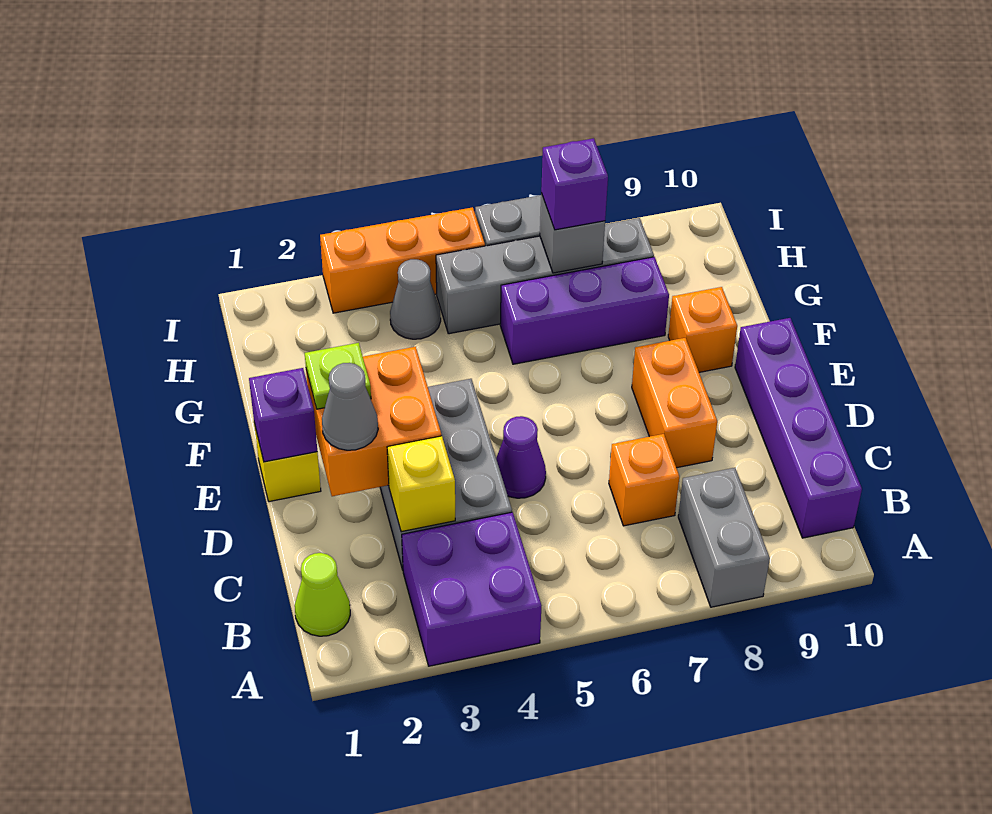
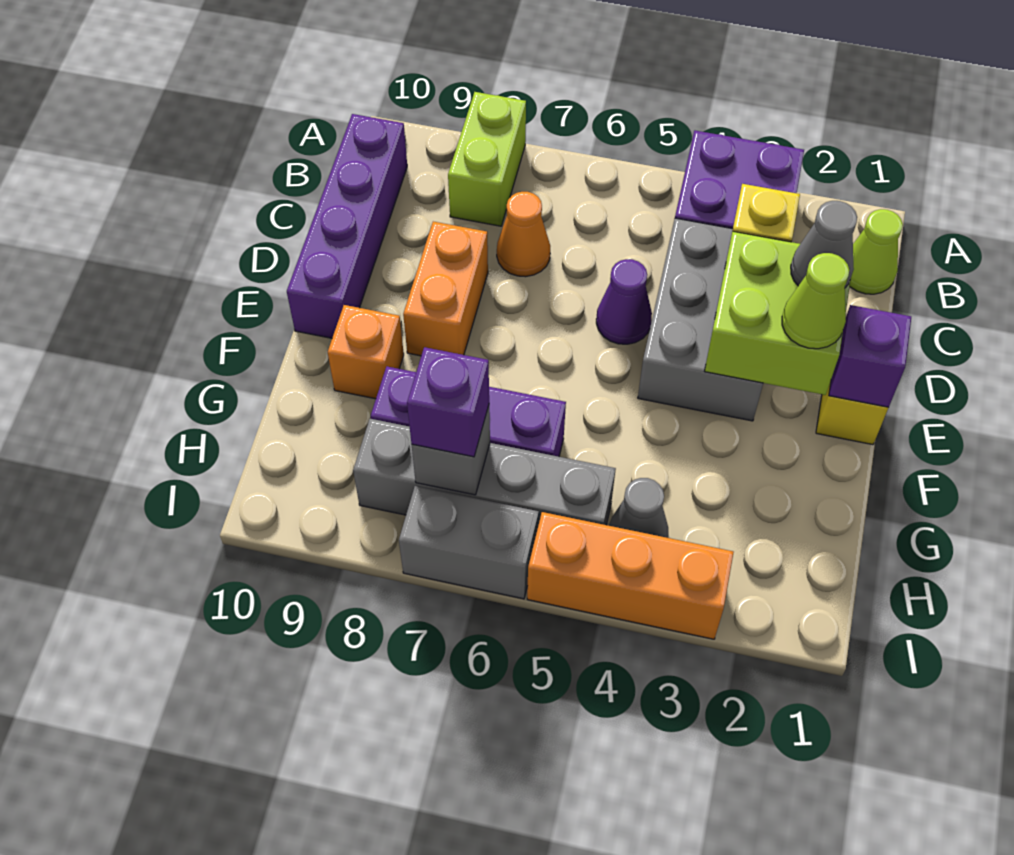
grey brick A8:B8 level 1 -> lime brick A8:B8 level 1
orange brick C7 level 1 -> orange cone C7 level 1
orange brick D2:E3 level 2 -> lime brick D2:E3 level 2
lime plate E2 level 3 -> lime cone E2 level 3

